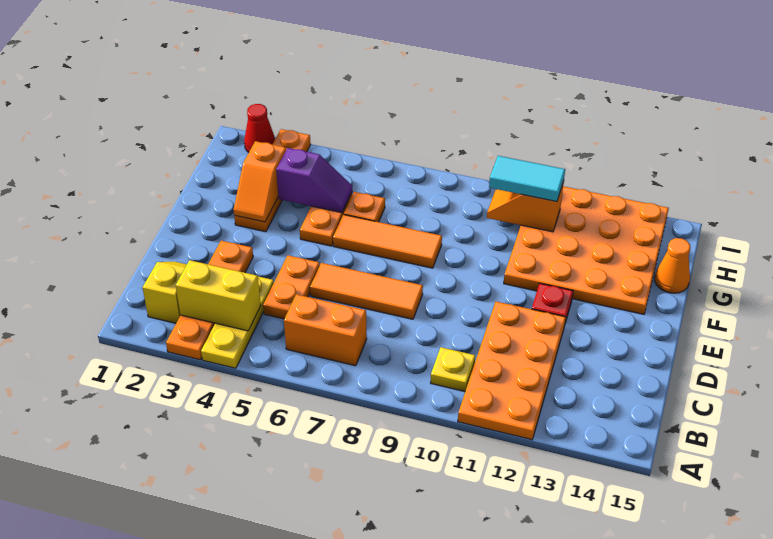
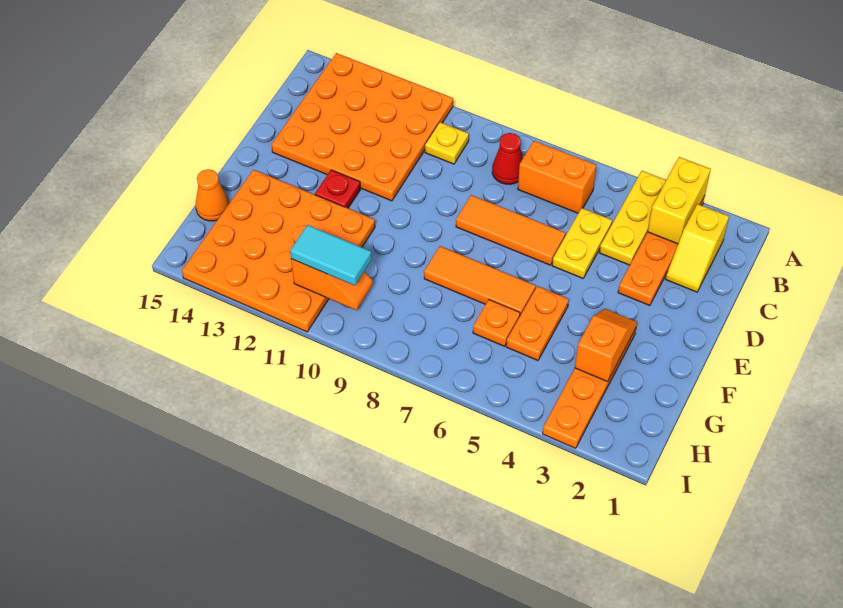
orange plate A11:D12 level 1 -> orange plate A11:D14 level 1
yellow brick B3:B4 level 2 -> yellow brick A3:B3 level 2
orange plate C5:D5 level 1 -> yellow plate C5:D5 level 1
purple slope G4:G5 level 2 top 4 -> none
red cone I2 level 1 -> red cone B8 level 1

